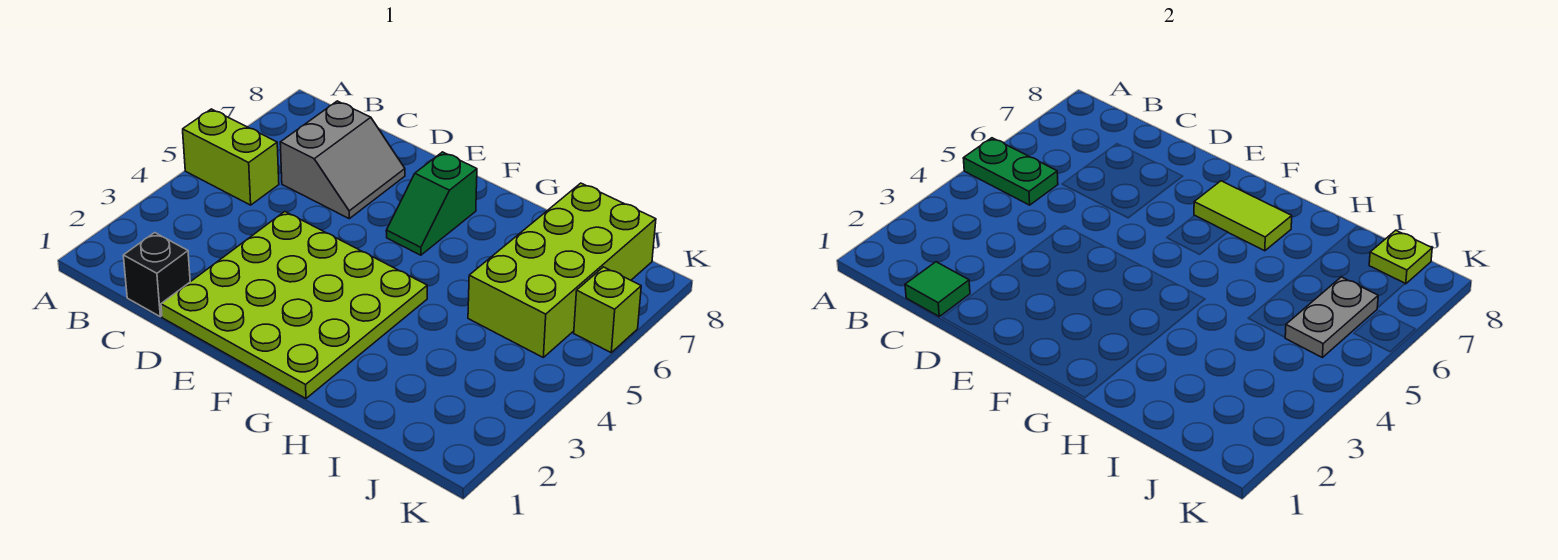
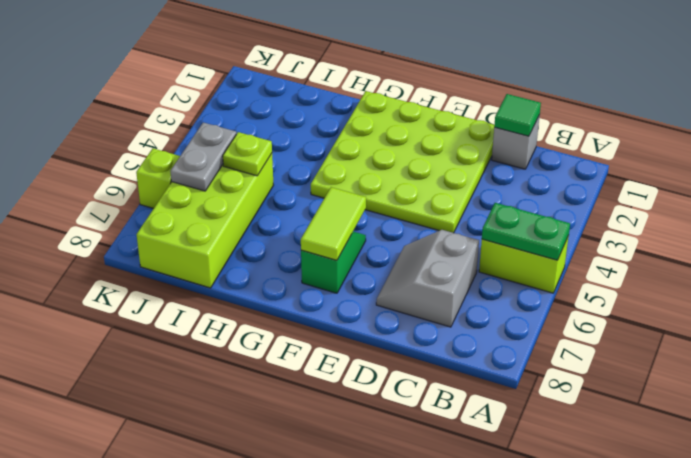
black brick C1 level 1 -> grey brick C1 level 1
lime tile F7:G7 level 2 -> lime tile F6:F7 level 2
lime plate J8 level 2 -> lime plate I5 level 2

